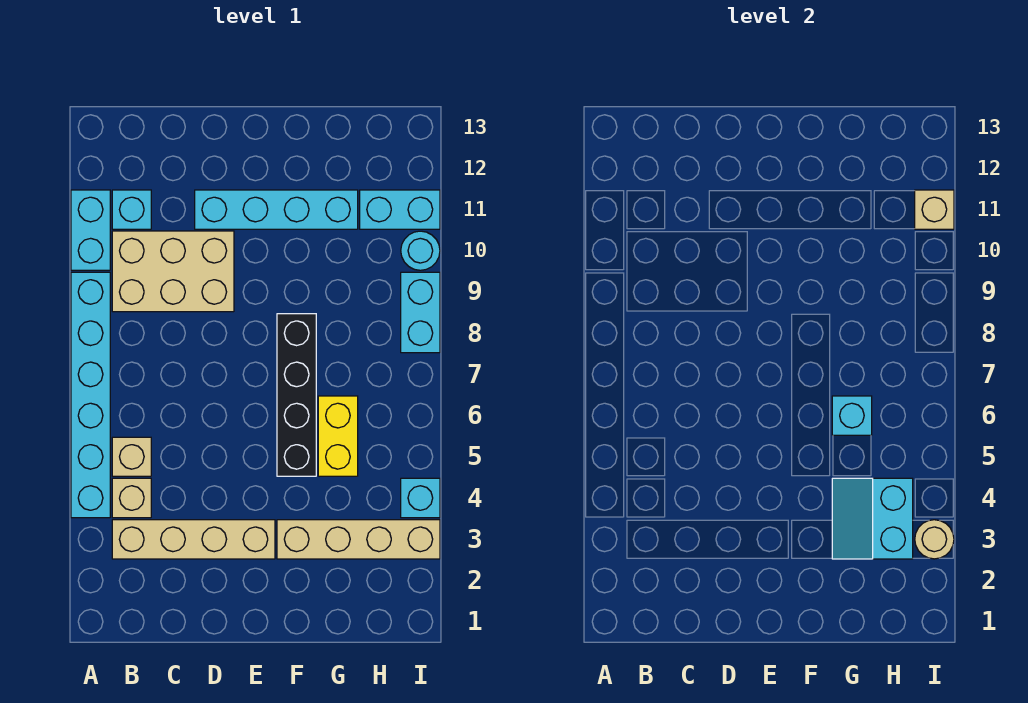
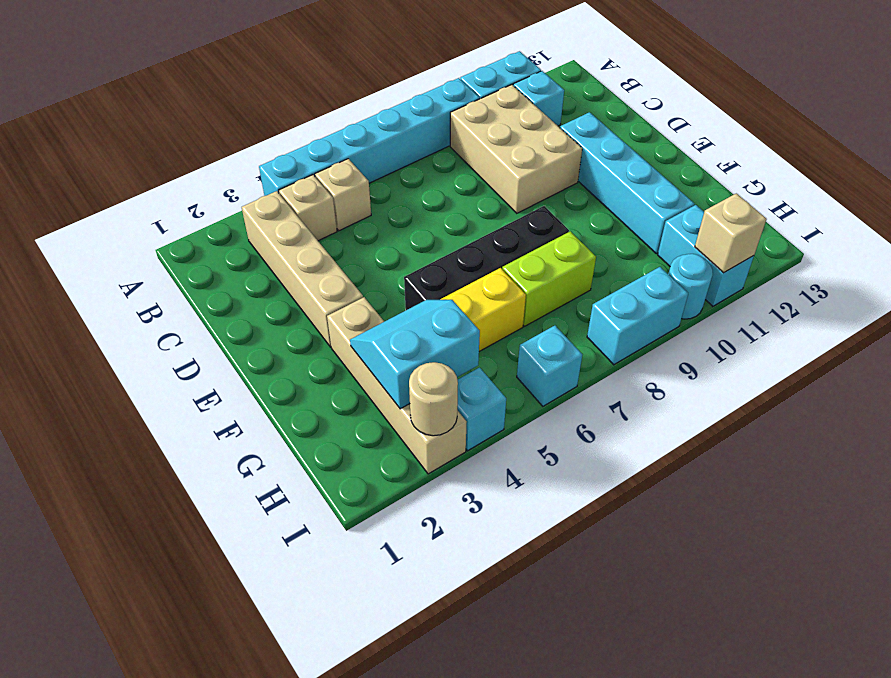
cyan brick G6 level 2 -> cyan brick I6 level 1
none -> lime brick G7:G8 level 1

